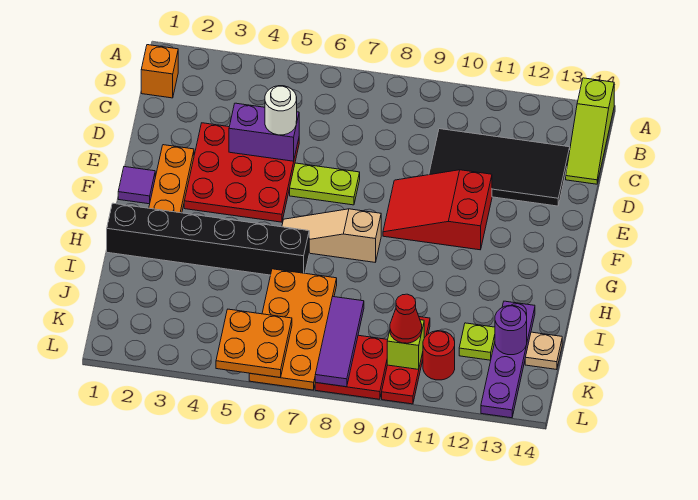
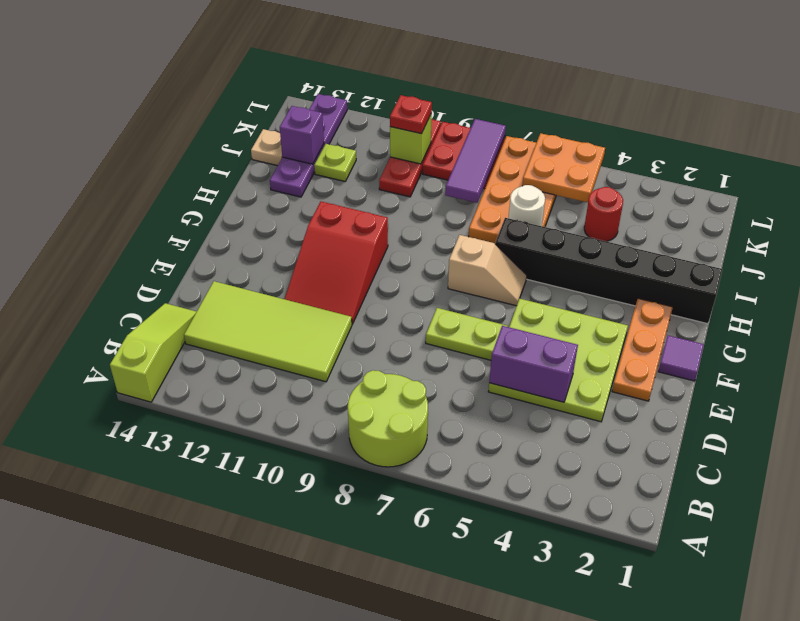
none -> lime round brick A7:B8 level 1
orange brick B1 level 1 -> none
black tile C10:D13 level 1 -> lime tile C10:D13 level 1
red plate D3:F5 level 1 -> lime plate D3:F5 level 1
white round brick D5 level 3 -> white round brick I6 level 2
red slope E9:F11 level 1 top 11 -> red slope E10:G11 level 1 top G
tan slope G6:G8 level 1 top 8 -> tan slope G6:G7 level 1 top 7
purple round brick J13 level 2 -> purple brick J13 level 2
red cone K10 level 3 -> red plate K10 level 3
red round brick K11 level 1 -> red round brick J4 level 1

